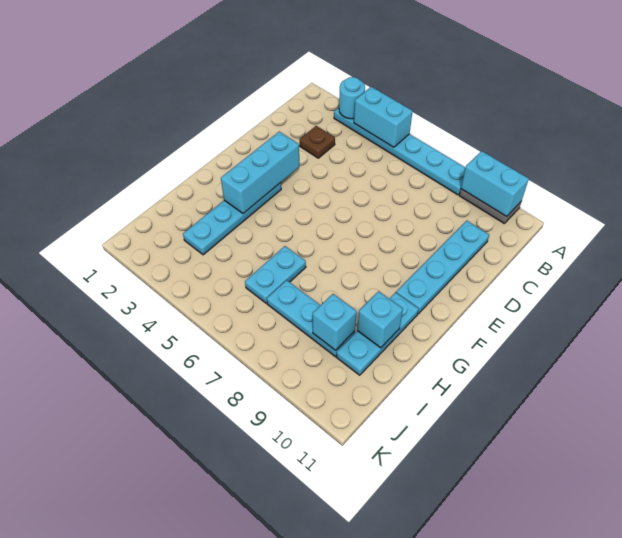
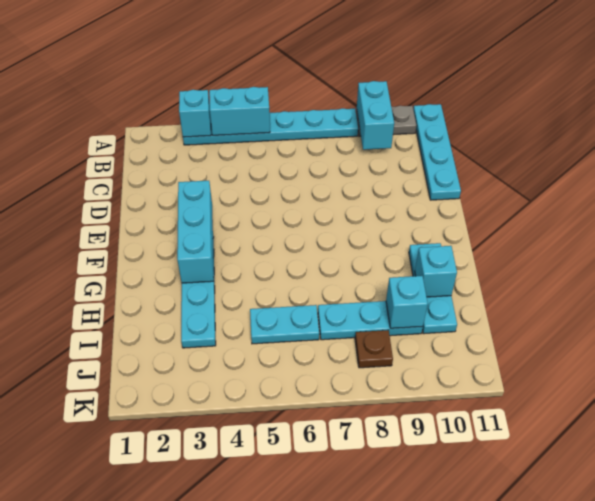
cyan round brick A3 level 2 -> cyan brick A3 level 2
cyan brick A9:A10 level 2 -> cyan brick A9:B9 level 2
brown plate C3 level 1 -> brown plate J8 level 1
cyan plate C10:F10 level 1 -> cyan plate A11:D11 level 1
cyan plate H6:I6 level 1 -> cyan plate I5:I6 level 1

